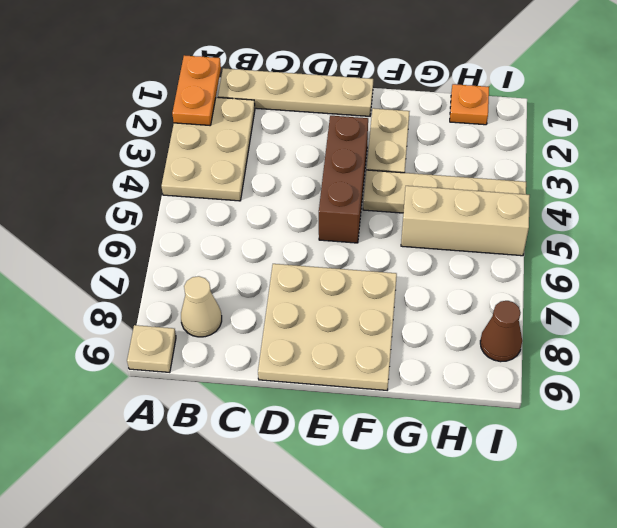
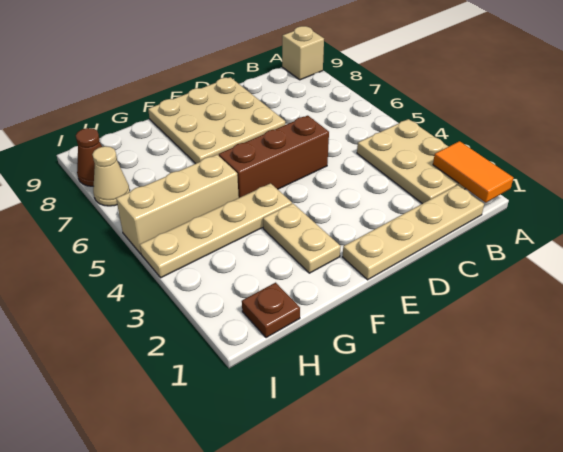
orange plate A1:A2 level 2 -> orange tile A1:A2 level 2
tan plate A9 level 1 -> tan brick A9 level 1
tan cone B8 level 1 -> tan cone I7 level 1
brown brick E3:E5 level 1 -> brown brick D5:F5 level 1
orange plate H1 level 1 -> brown plate H1 level 1

